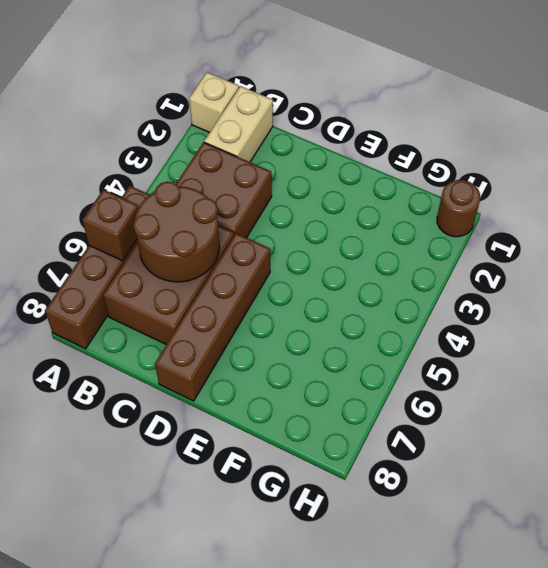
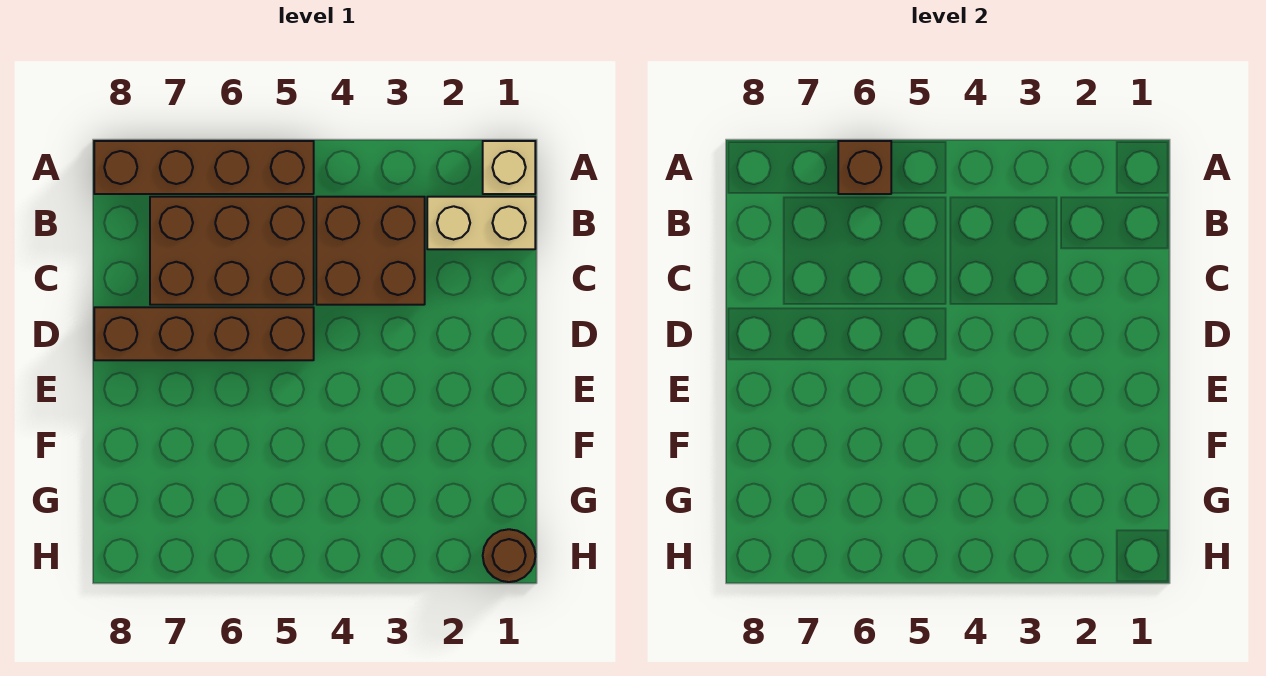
brown round brick B5:C6 level 2 -> none

